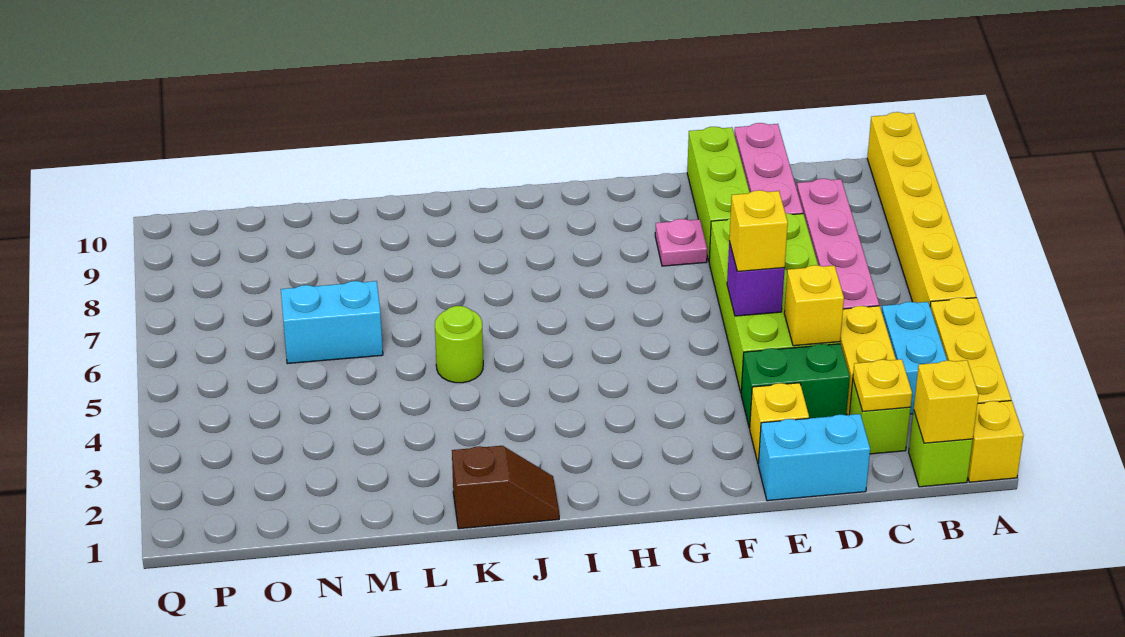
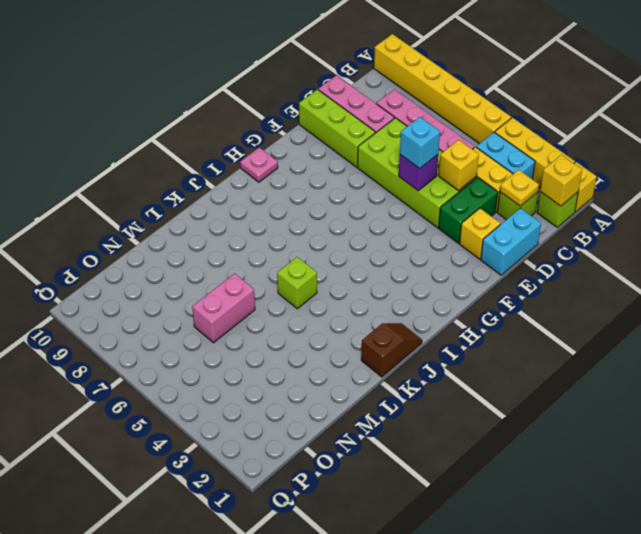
yellow brick E5 level 3 -> cyan brick E5 level 3
pink plate F8 level 1 -> pink plate H10 level 1
lime round brick K5 level 1 -> lime brick K5 level 1
cyan brick M6:N6 level 1 -> pink brick M6:N6 level 1

